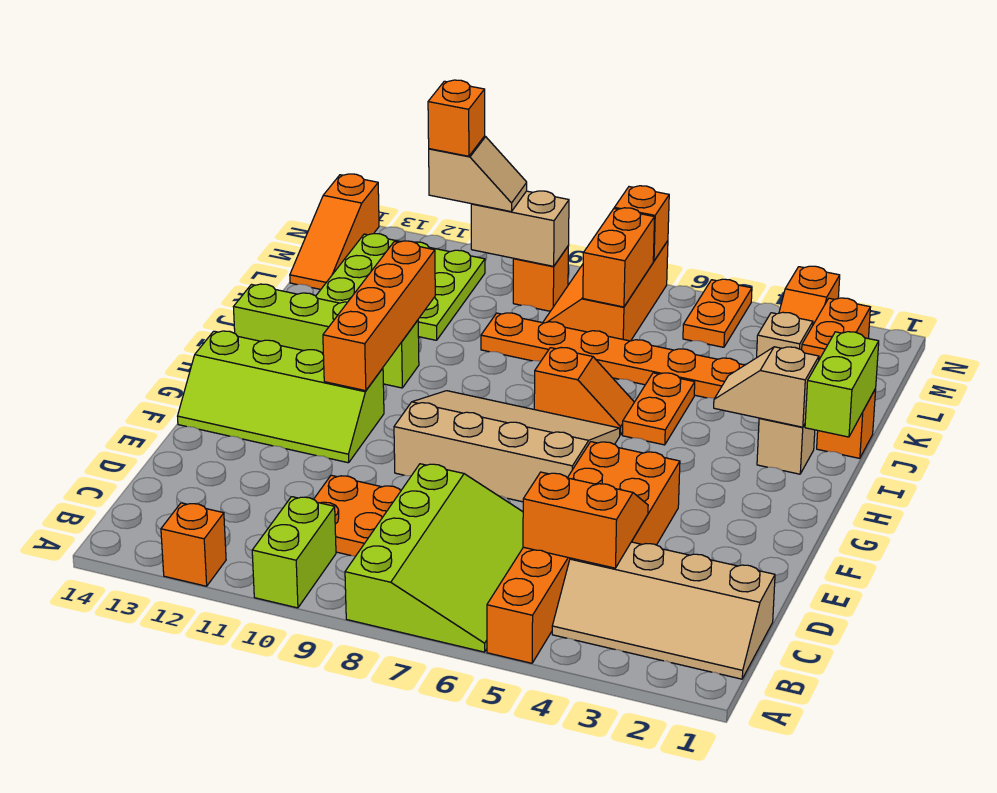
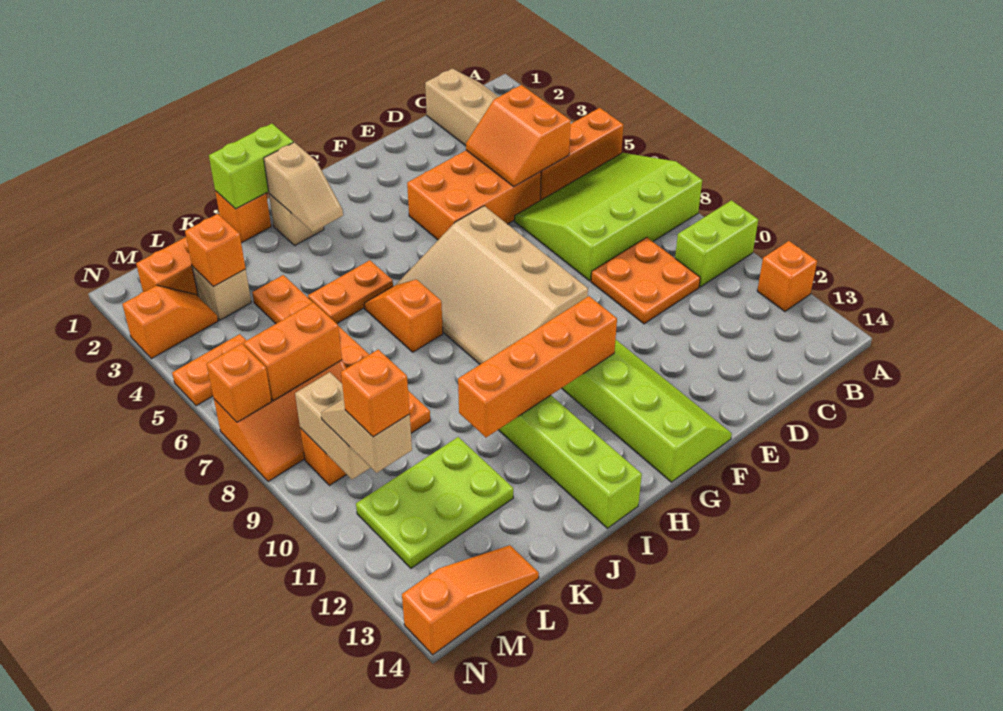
lime plate K11:M13 level 1 -> lime plate K11:M12 level 1
none -> orange brick L3 level 2

